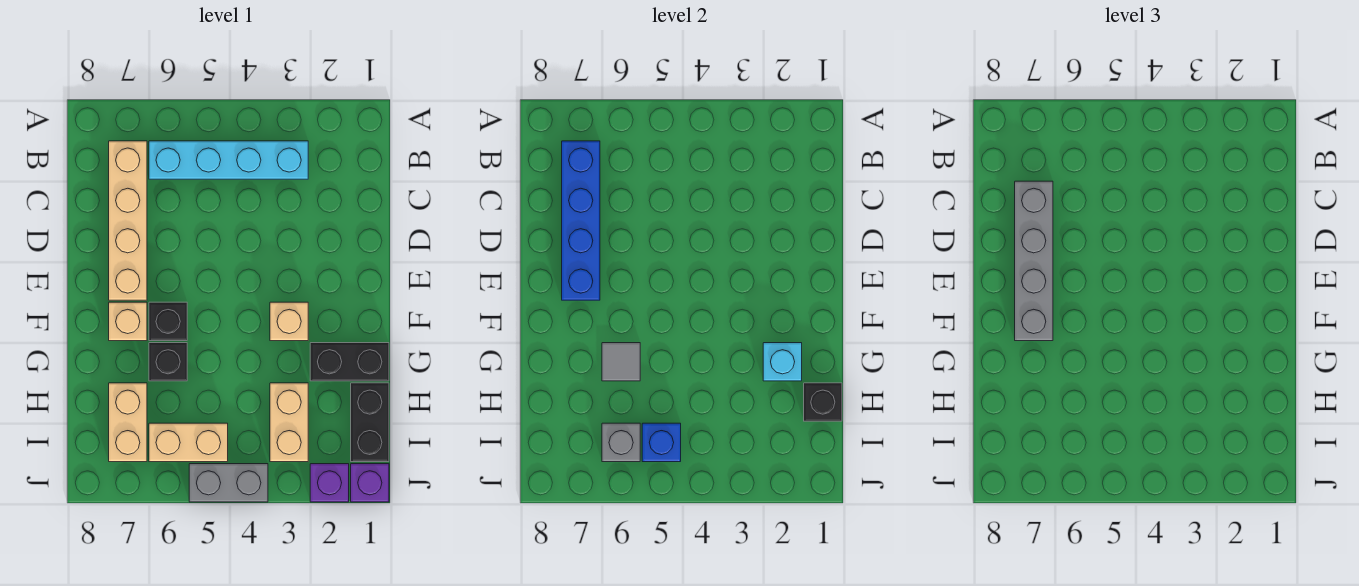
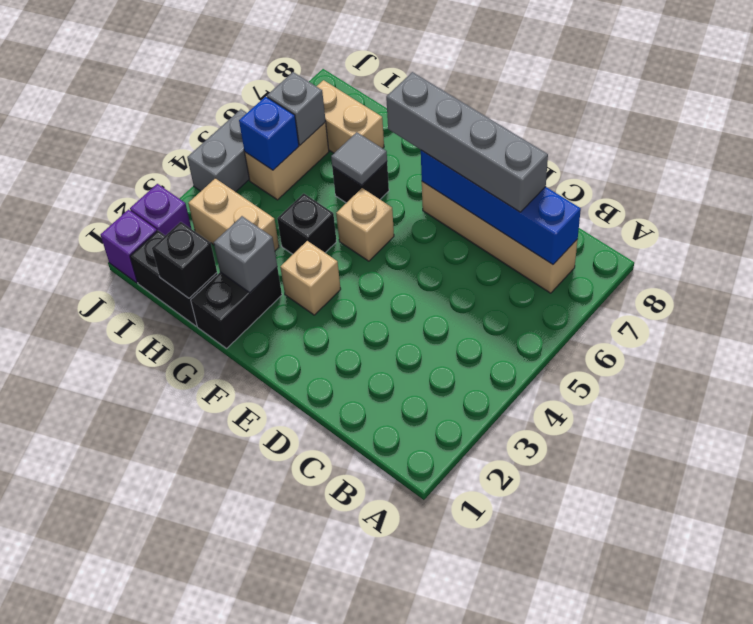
cyan brick B3:B6 level 1 -> none
black brick F6 level 1 -> black brick G4 level 1
tan brick F7 level 1 -> tan brick F5 level 1
cyan brick G2 level 2 -> grey brick G2 level 2

